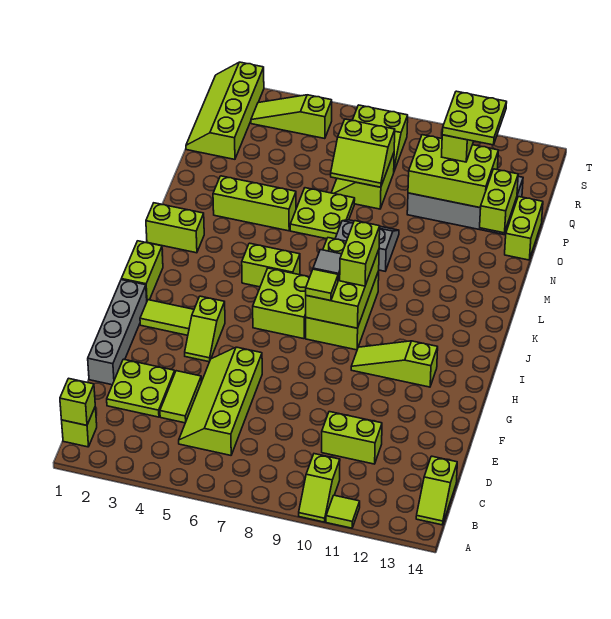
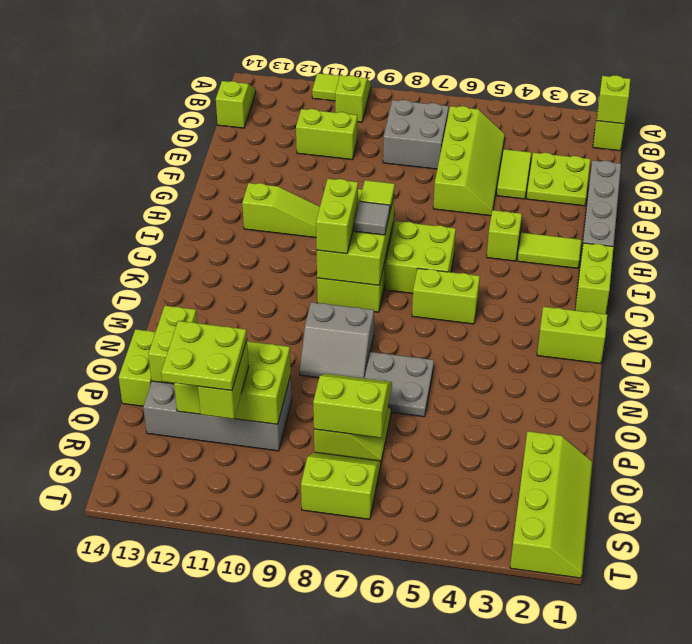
none -> grey brick C7:D8 level 1
lime brick N3:N5 level 1 -> none
lime plate N6:O7 level 1 -> grey plate N6:O7 level 1
lime slope S3:S5 level 1 top 5 -> none

